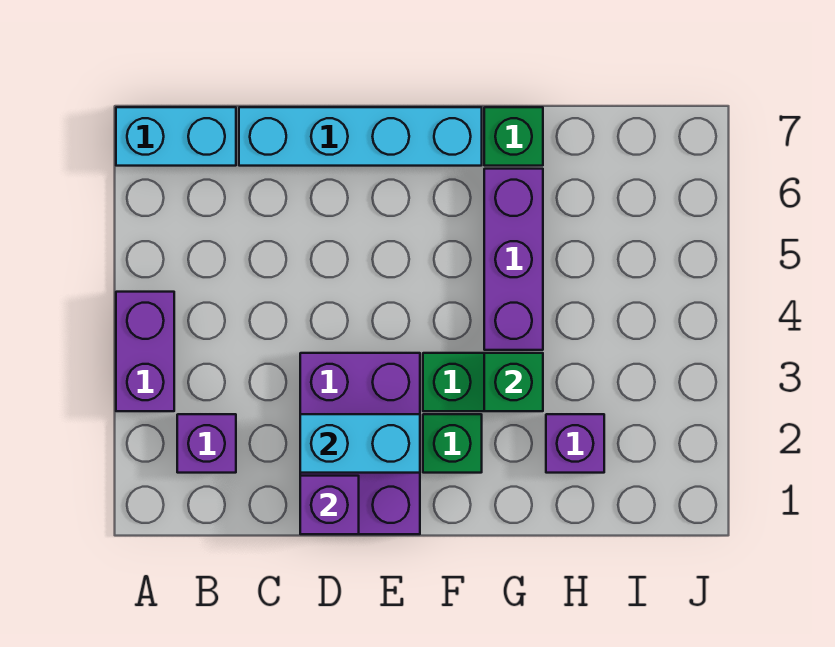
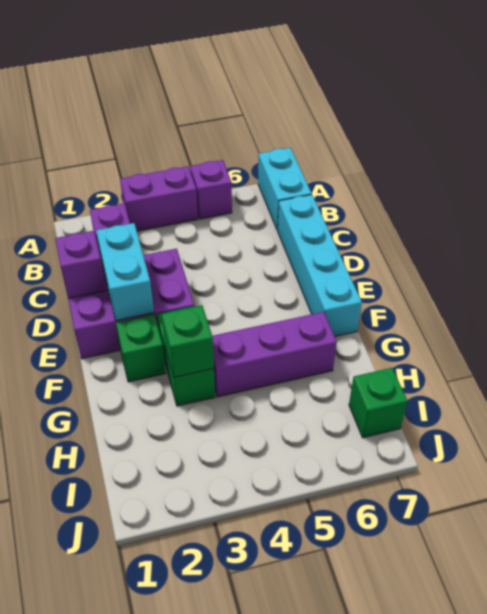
green brick G7 level 1 -> green brick I7 level 1
purple brick H2 level 1 -> purple brick A5 level 1

